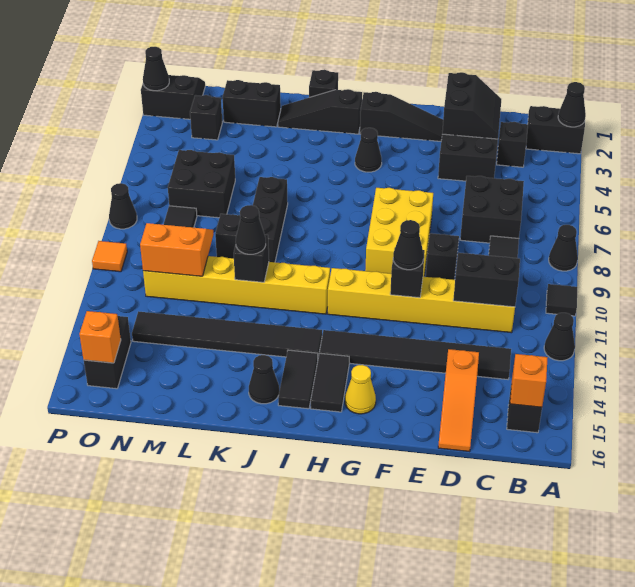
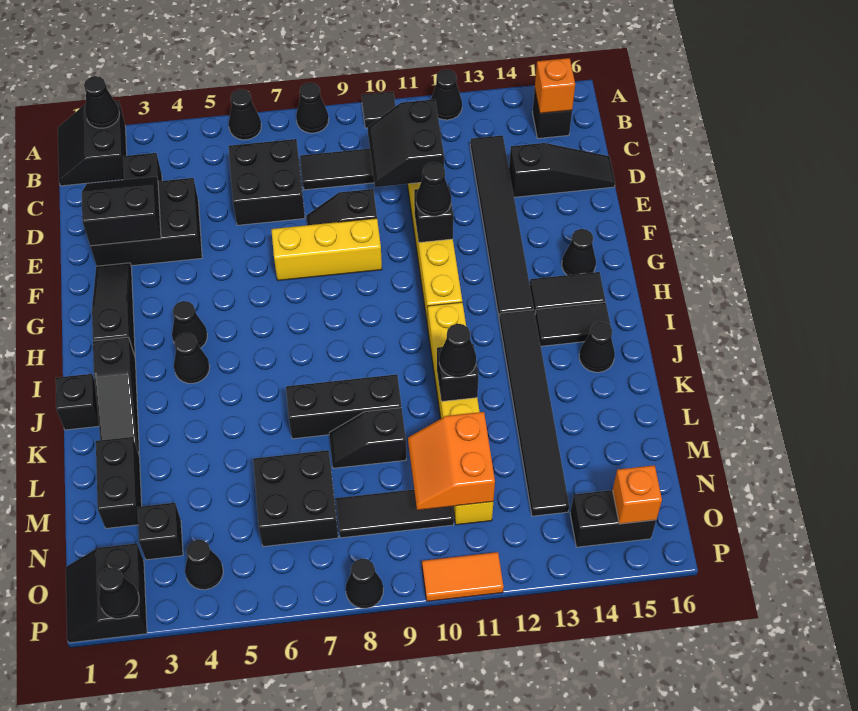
none -> black cone A6 level 1
orange slope D14:D16 level 1 top 14 -> black slope D14:D16 level 1 top 14
yellow brick F7:G9 level 1 -> yellow brick F7:F9 level 1
yellow cone G15 level 1 -> black cone G15 level 1
none -> black cone I4 level 1
none -> black cone O4 level 1
orange tile P10 level 1 -> orange tile P10:P11 level 1

